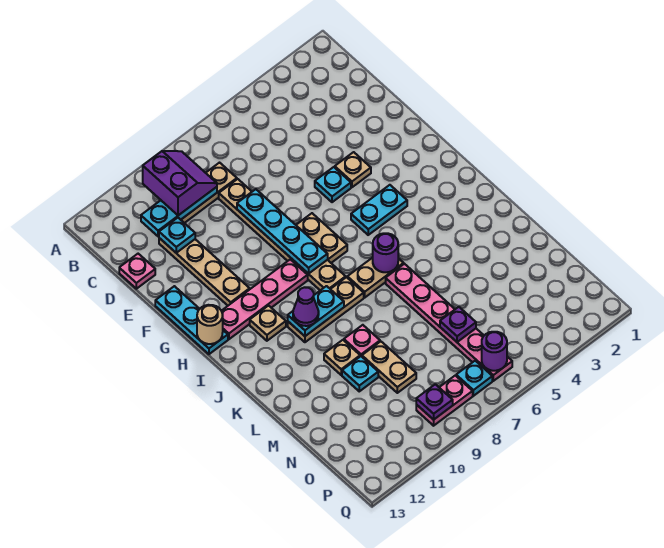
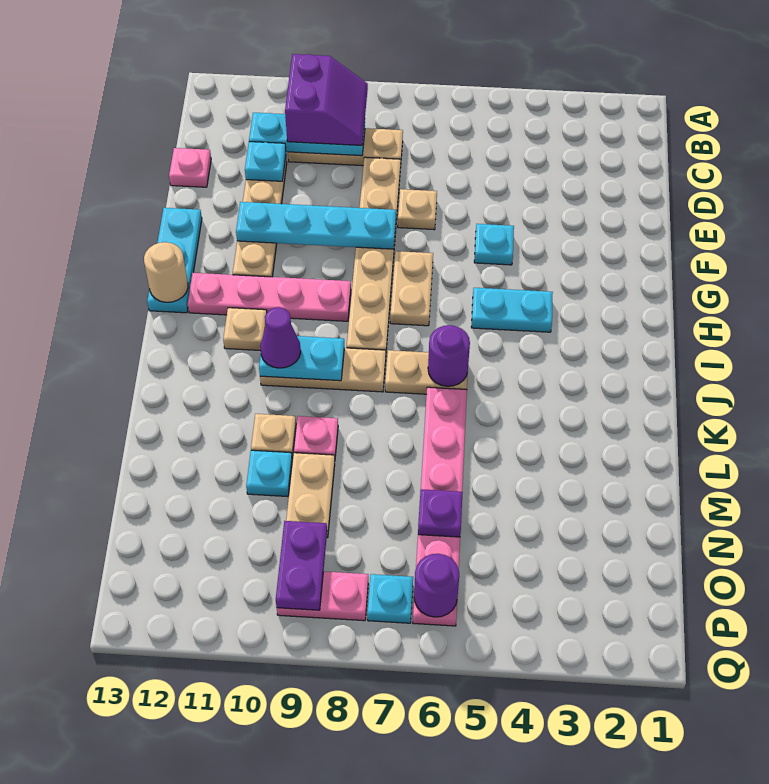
cyan plate E8:H8 level 2 -> cyan plate F8:F11 level 2
tan plate F4 level 1 -> tan plate E7 level 1
purple plate P9 level 2 -> purple plate O9:P9 level 2

